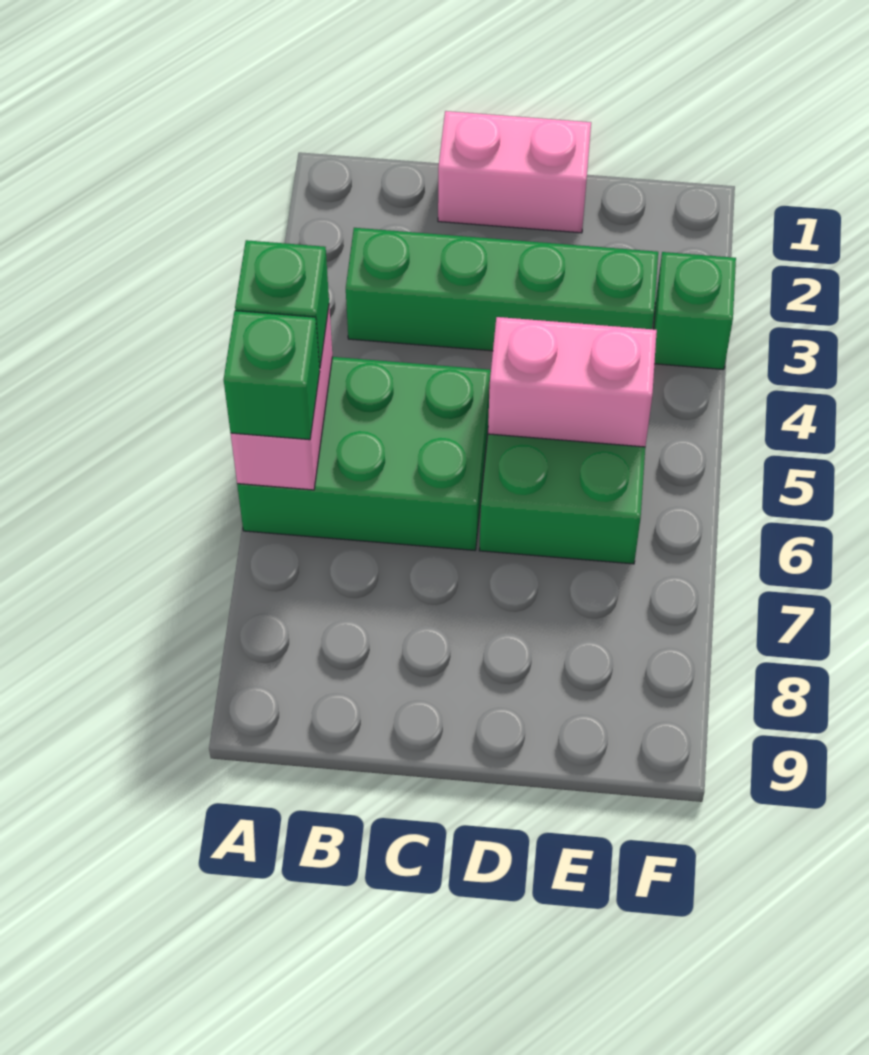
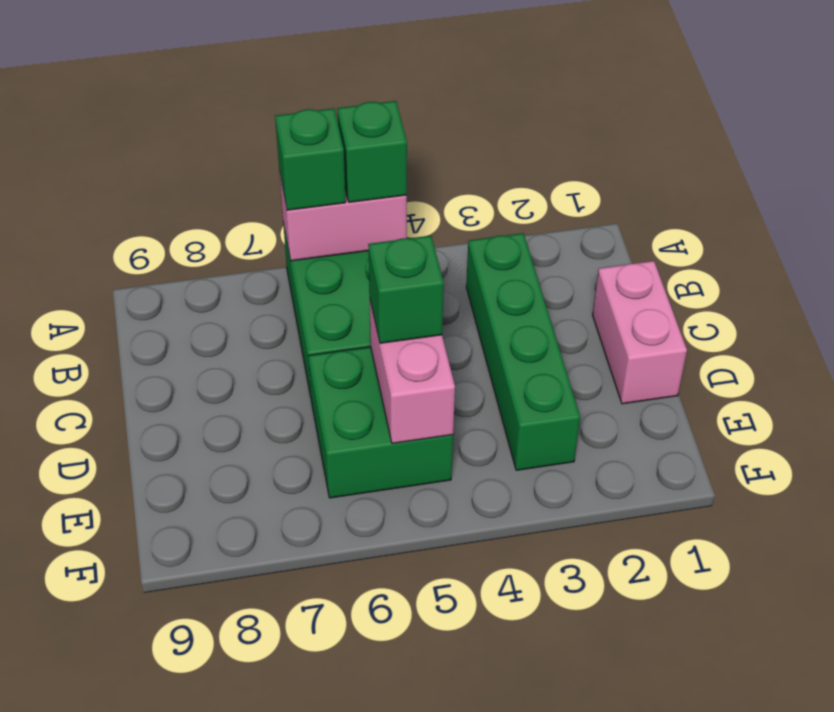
green brick F3 level 1 -> green brick D5 level 3

